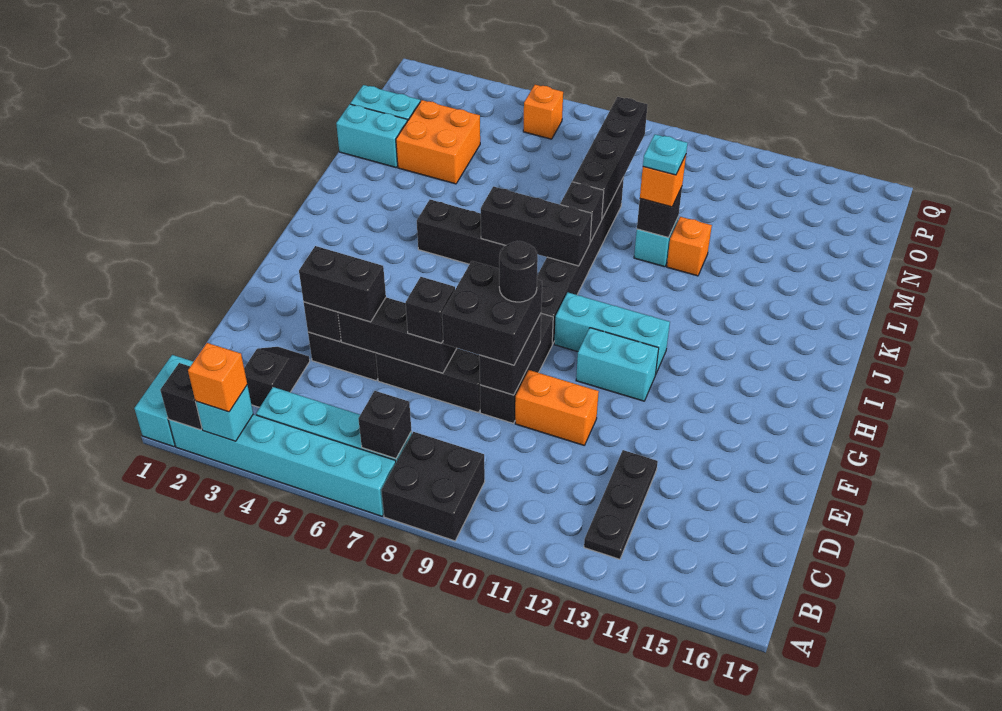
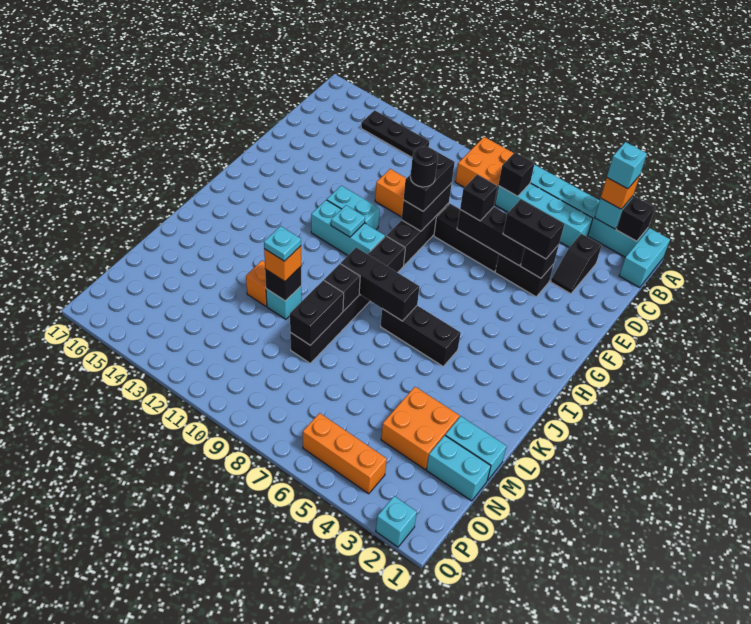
none -> cyan brick A3 level 4
black brick A8:B9 level 1 -> orange brick A8:B9 level 1
black plate B13:D13 level 1 -> black plate B12:B14 level 1
black brick E8:F9 level 3 -> black brick E9:F9 level 3
none -> cyan plate H11 level 2
black brick L9:O9 level 2 -> black brick L9:M9 level 2
orange brick P6 level 1 -> orange brick P4:P6 level 1
none -> cyan brick Q2 level 1

